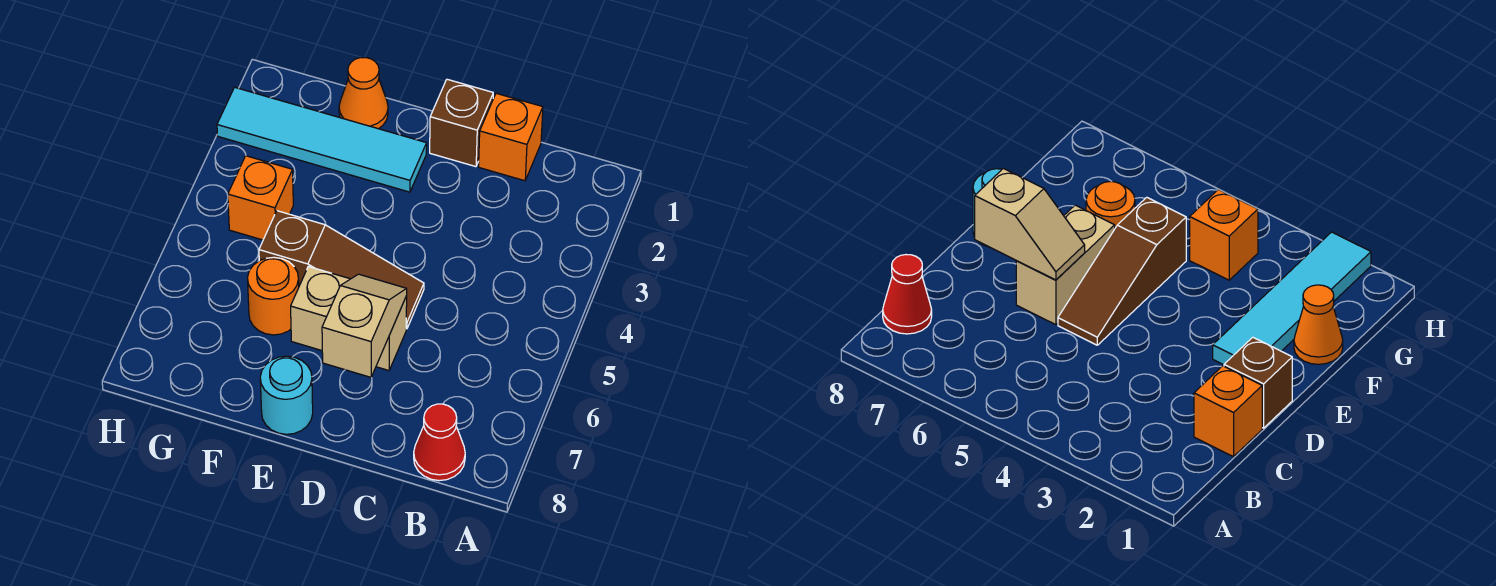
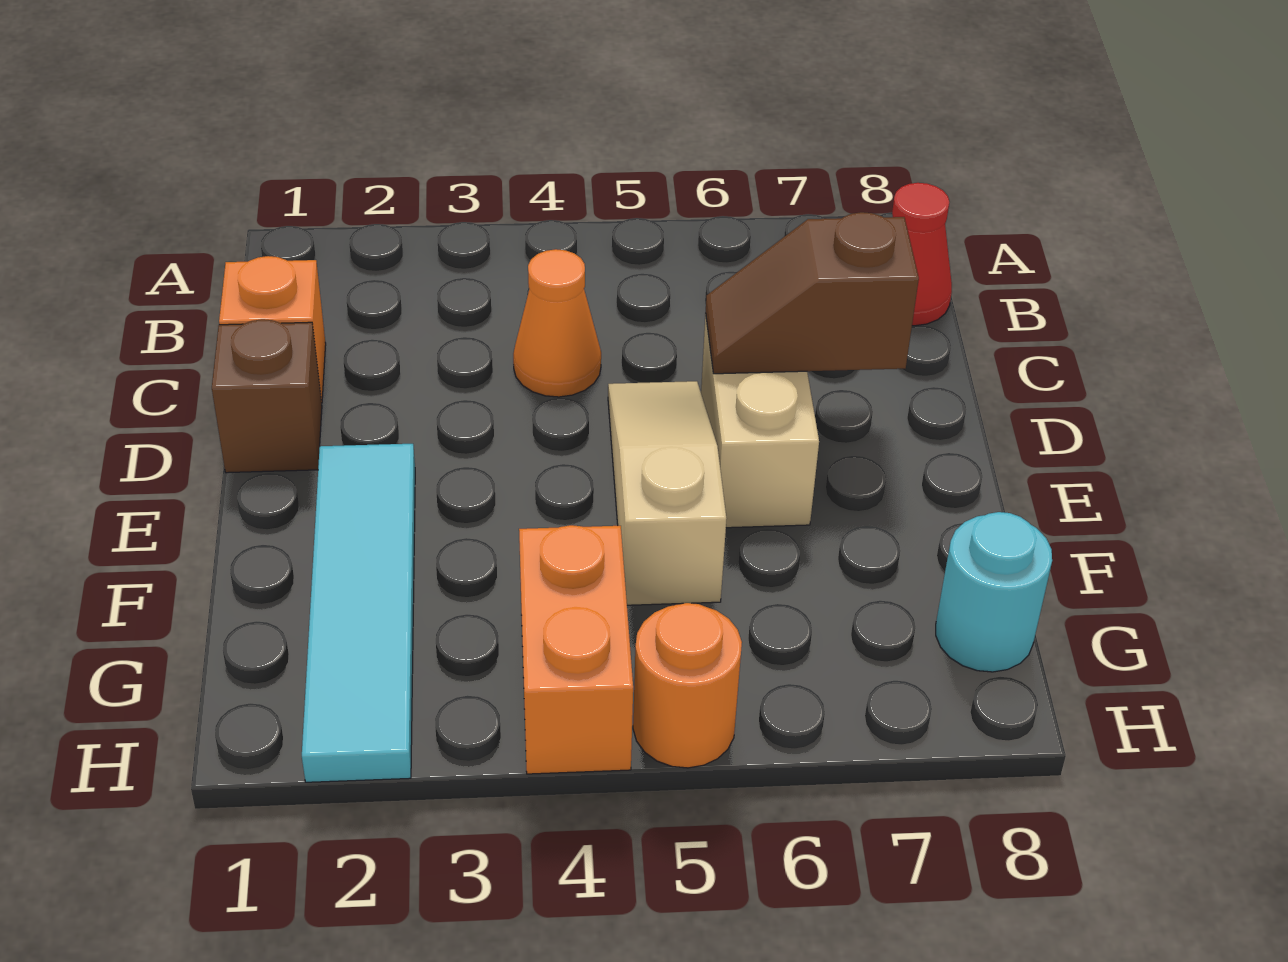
brown slope D5:F5 level 1 top F -> tan slope D5:F5 level 1 top F
tan slope D6:D7 level 2 top 7 -> brown slope D6:D7 level 2 top 7
cyan round brick E8 level 1 -> cyan round brick G8 level 1
orange cone F1 level 1 -> orange cone C4 level 1
orange round brick F6 level 1 -> orange round brick H5 level 1
orange brick G4 level 1 -> orange brick G4:H4 level 1

